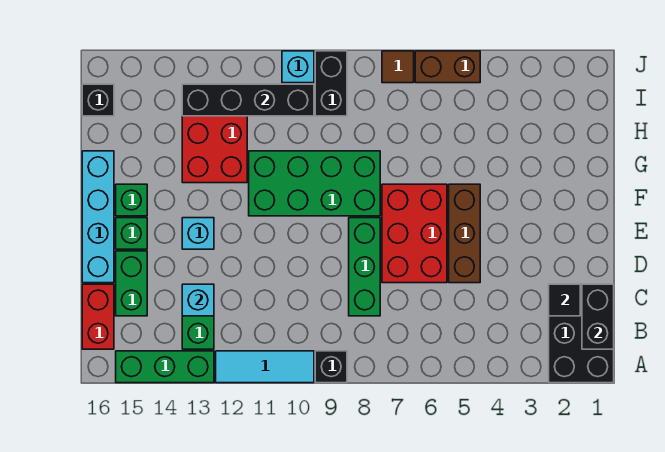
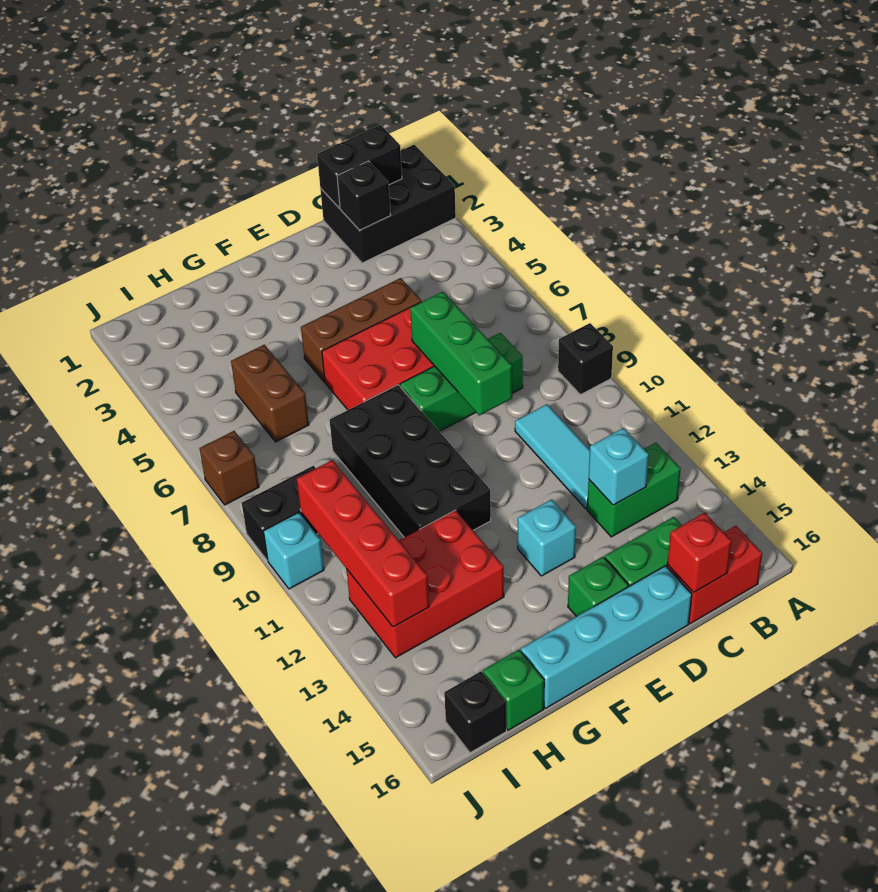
cyan tile A10:A12 level 1 -> cyan tile C10:C12 level 1
green brick A13:A15 level 1 -> green brick D7:D9 level 2
black tile C2 level 2 -> black brick C2 level 2
none -> red brick C16 level 2
green brick F8:G11 level 1 -> black brick F8:G11 level 1
green brick F15 level 1 -> green brick H16 level 1
black brick I10:I13 level 2 -> red brick I10:I13 level 2
brown brick J5:J6 level 1 -> brown brick H5:H6 level 1
brown tile J7 level 1 -> brown brick J7 level 1

